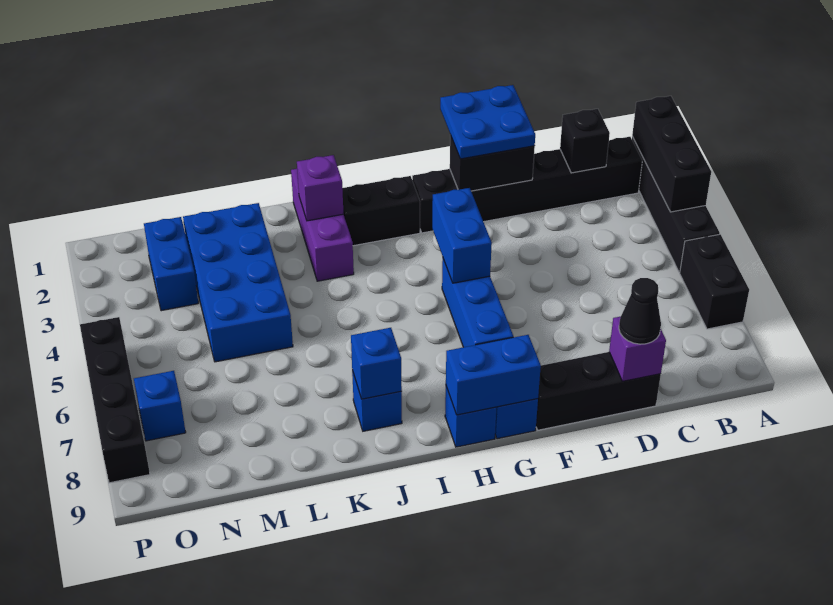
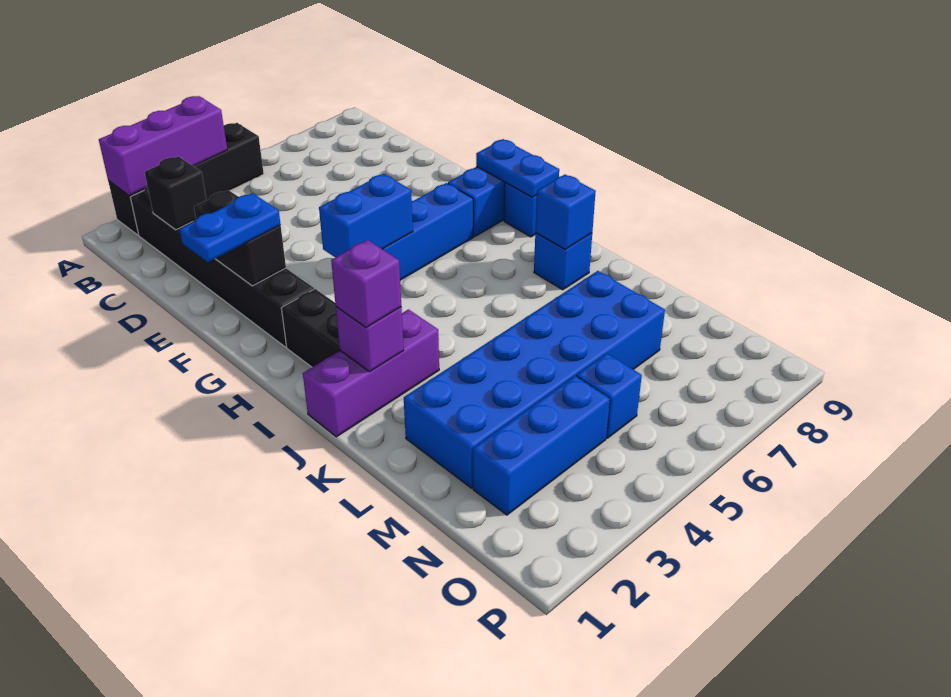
black brick A2:A4 level 2 -> purple brick A2:A4 level 2
black brick A6:A7 level 1 -> none
black brick D9:F9 level 1 -> none
purple brick D9 level 2 -> purple brick J2 level 3
black cone D9 level 3 -> none
blue plate E1:F2 level 3 -> blue plate F1:F2 level 3
blue brick G9:H9 level 2 -> blue plate G9:H9 level 2
blue brick L2:M5 level 1 -> blue brick L2:M7 level 1
blue brick N2:N3 level 1 -> blue brick N2:N4 level 1
blue brick O7 level 1 -> blue brick N5 level 1
black brick P5:P8 level 1 -> none

